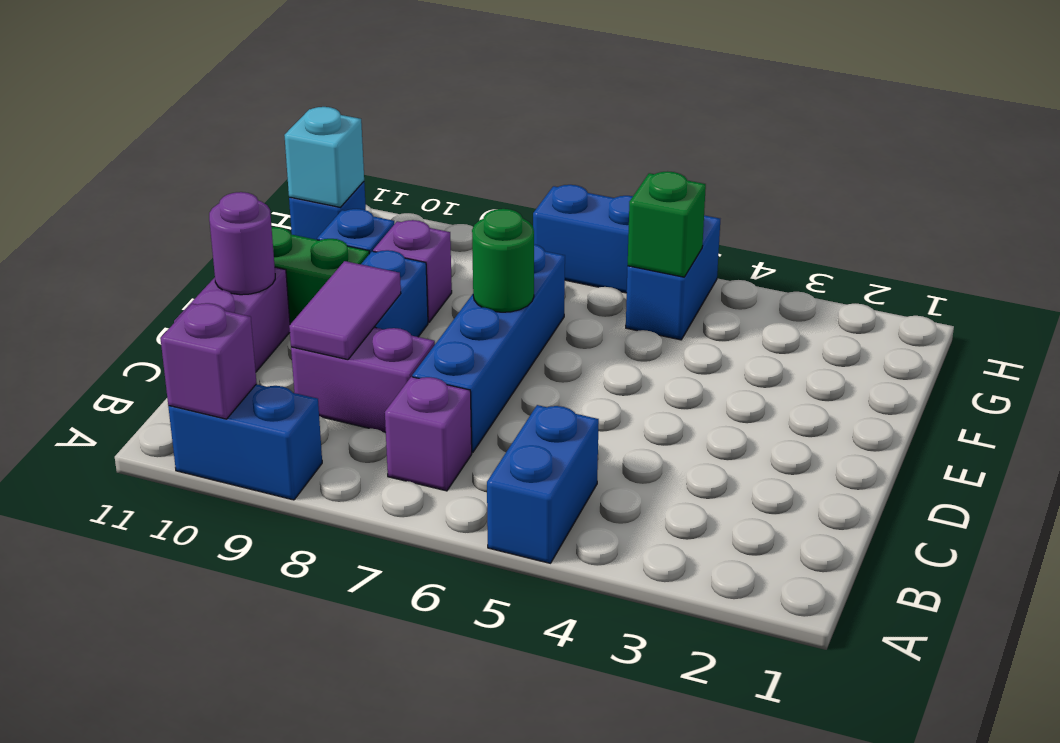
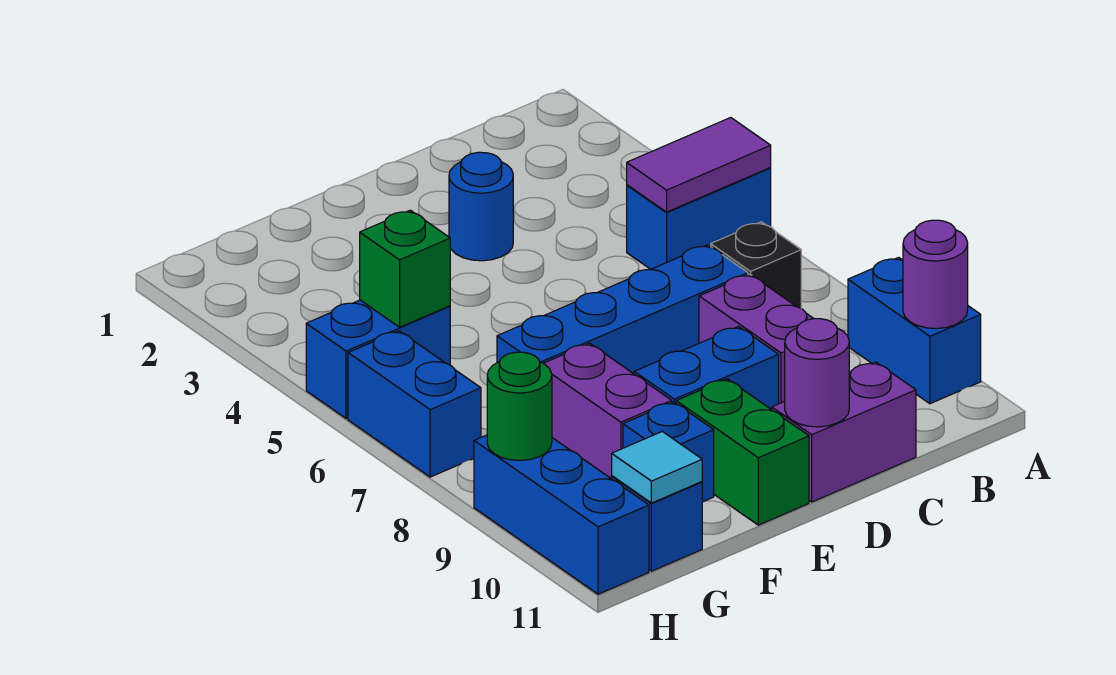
purple brick A10 level 2 -> purple round brick A10 level 2
purple brick B7 level 1 -> black brick B7 level 1
purple tile C9:D9 level 2 -> purple tile A5:B5 level 2
none -> blue round brick D3 level 1
green round brick E7 level 2 -> green round brick H9 level 2
purple brick F9 level 1 -> purple brick F8:F9 level 1
cyan brick G11 level 2 -> cyan tile G11 level 2
none -> blue brick H9:H11 level 1

